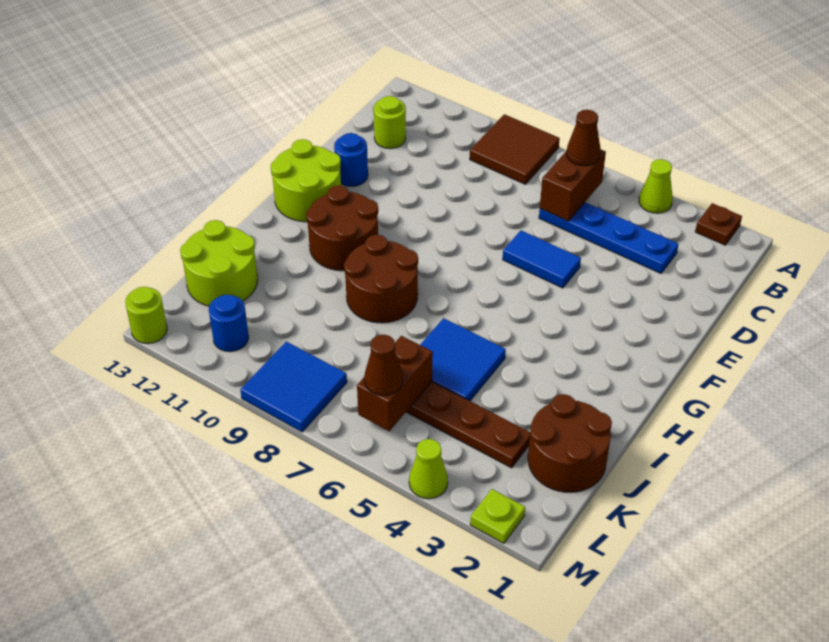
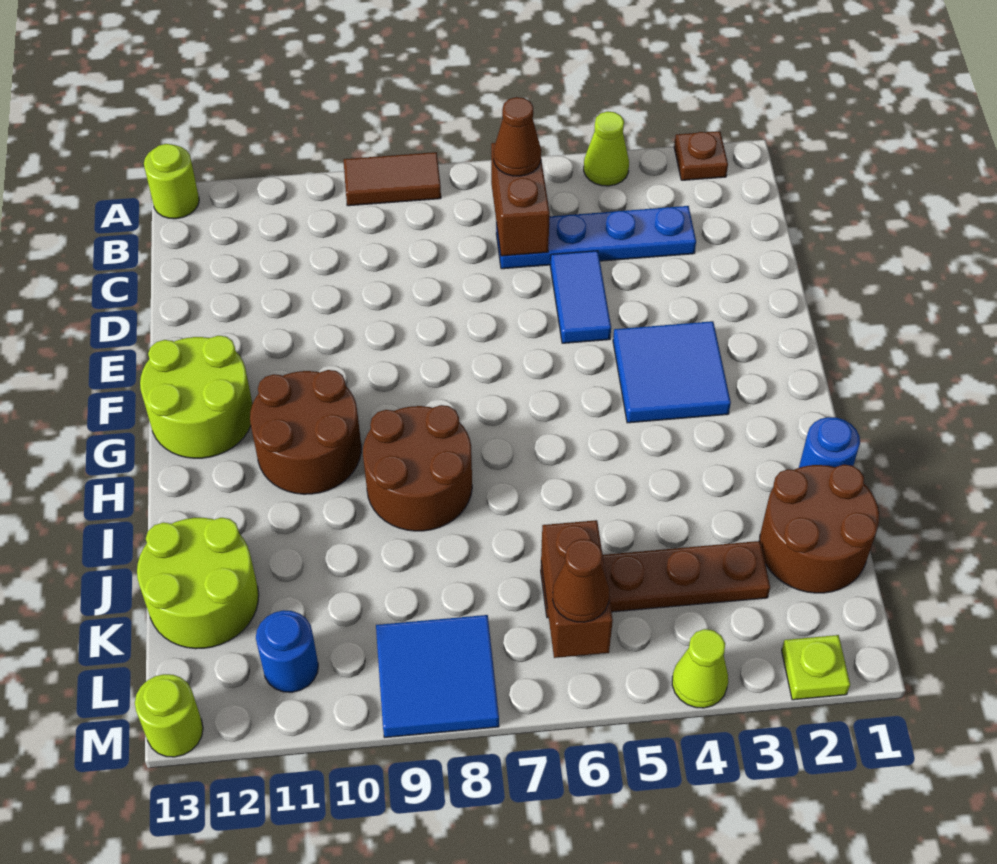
brown tile A8:B9 level 1 -> brown tile A8:A9 level 1
lime round brick C12 level 1 -> lime round brick A13 level 1
blue tile E5:E6 level 1 -> blue tile D5:E5 level 1
blue round brick E12 level 1 -> blue round brick I1 level 1
blue tile I5:J6 level 1 -> blue tile F3:G4 level 1

